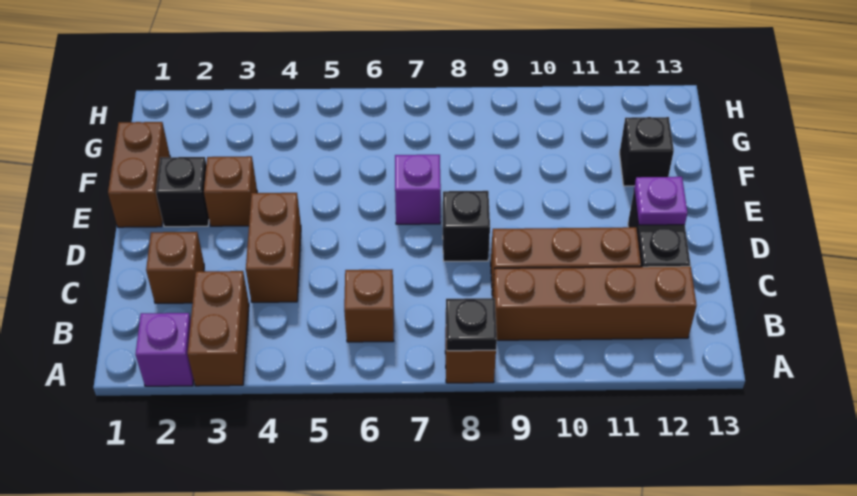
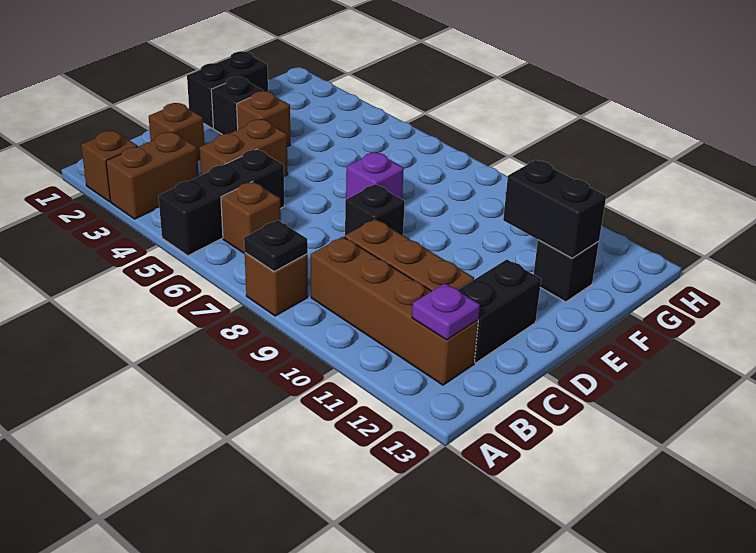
purple brick A2 level 1 -> brown brick A2 level 1
none -> black brick A5:C5 level 1
purple plate D12 level 2 -> purple plate B12 level 2
brown brick E1:F1 level 1 -> black brick E1:F1 level 1
none -> black brick F11:F12 level 2

